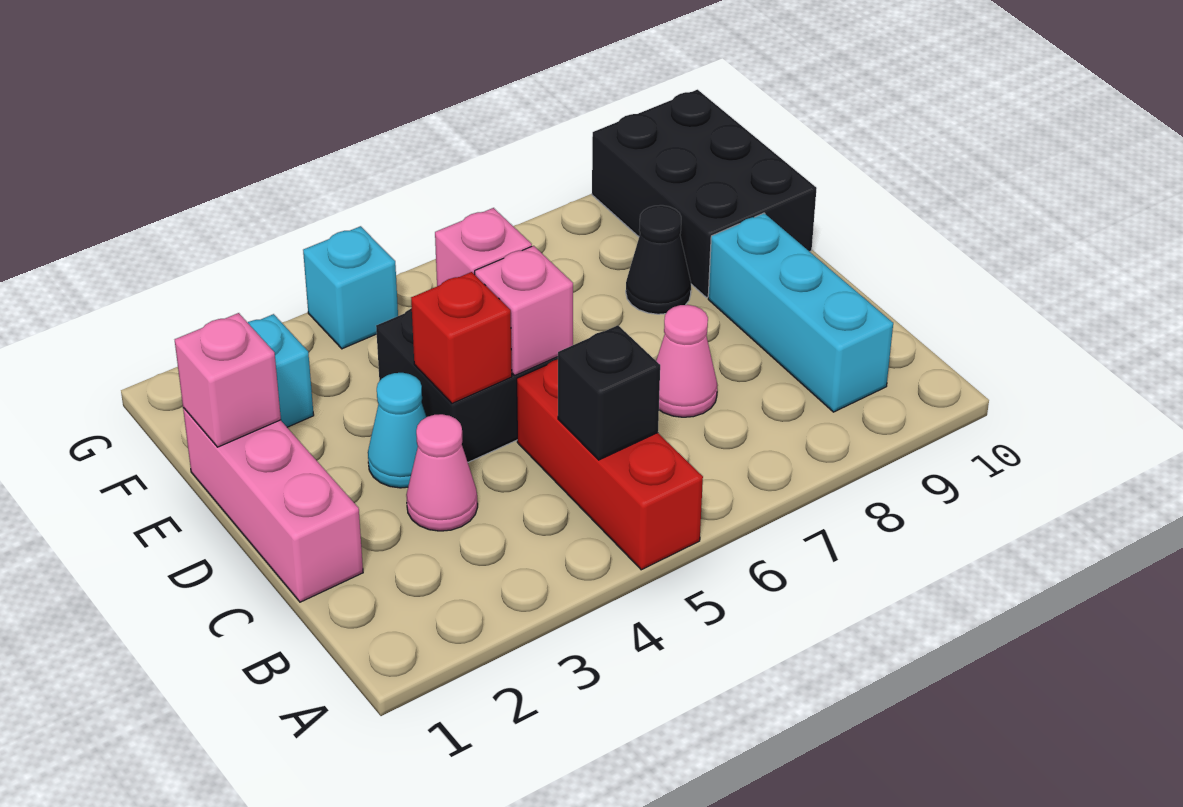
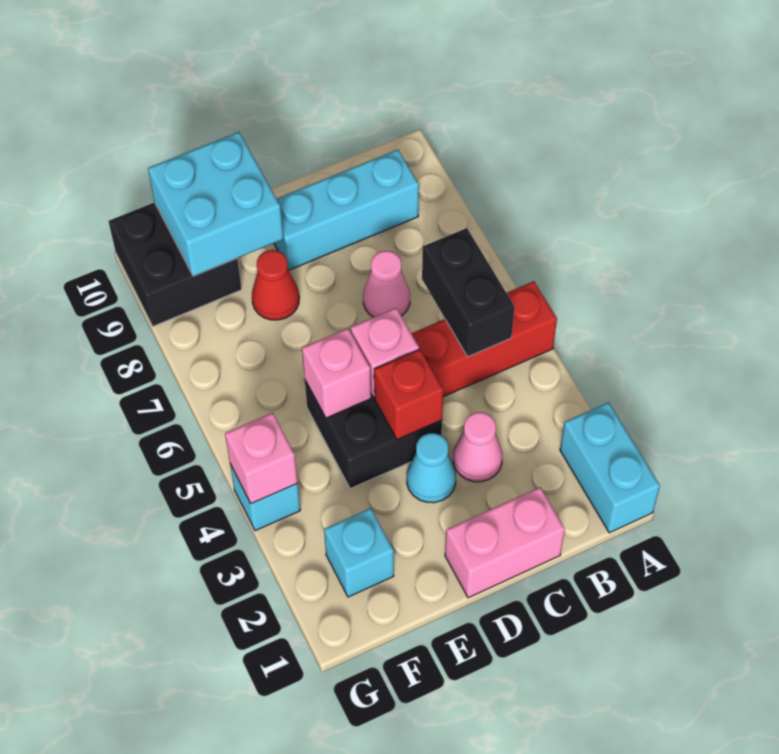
none -> cyan brick A1:A2 level 1
black brick B5 level 2 -> black brick B5:B6 level 2
pink brick C1:E1 level 1 -> pink brick C1:D1 level 1
pink brick E1 level 2 -> pink brick G4 level 2
black cone E8 level 1 -> red cone E8 level 1
black brick E9:G10 level 1 -> black brick F9:G10 level 1
none -> cyan brick E9:F10 level 2

